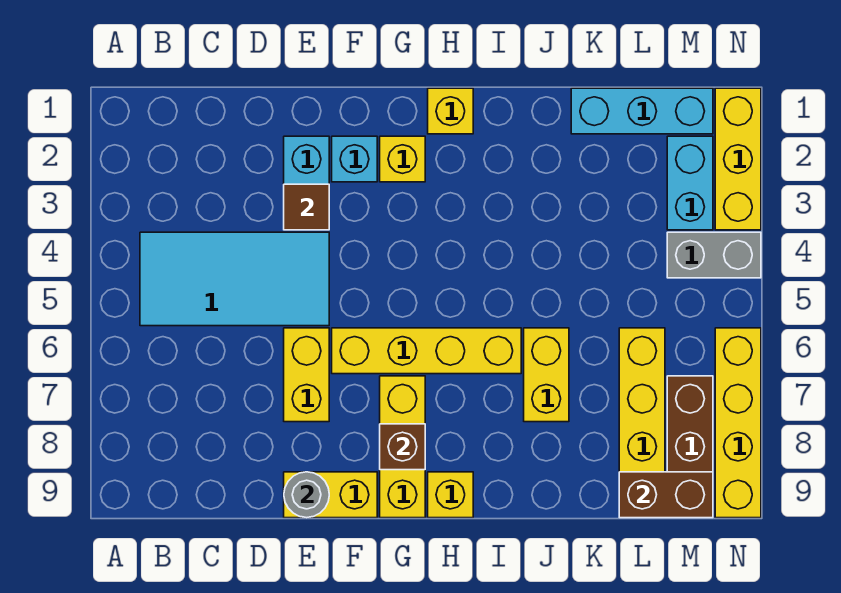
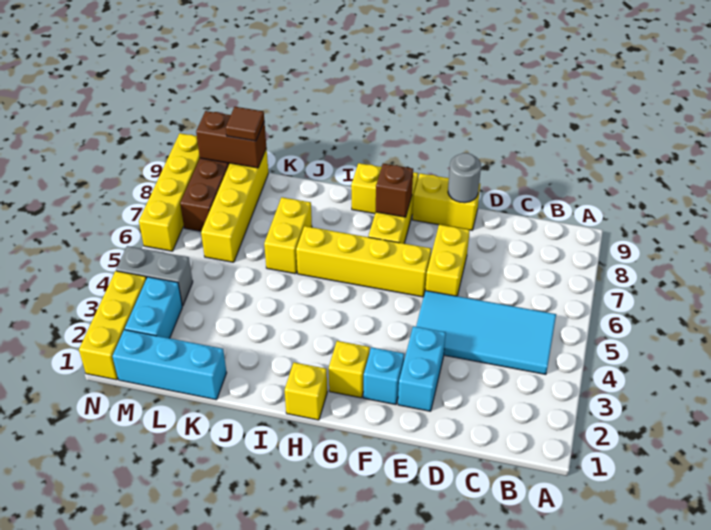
brown tile E3 level 2 -> brown tile L9 level 3

